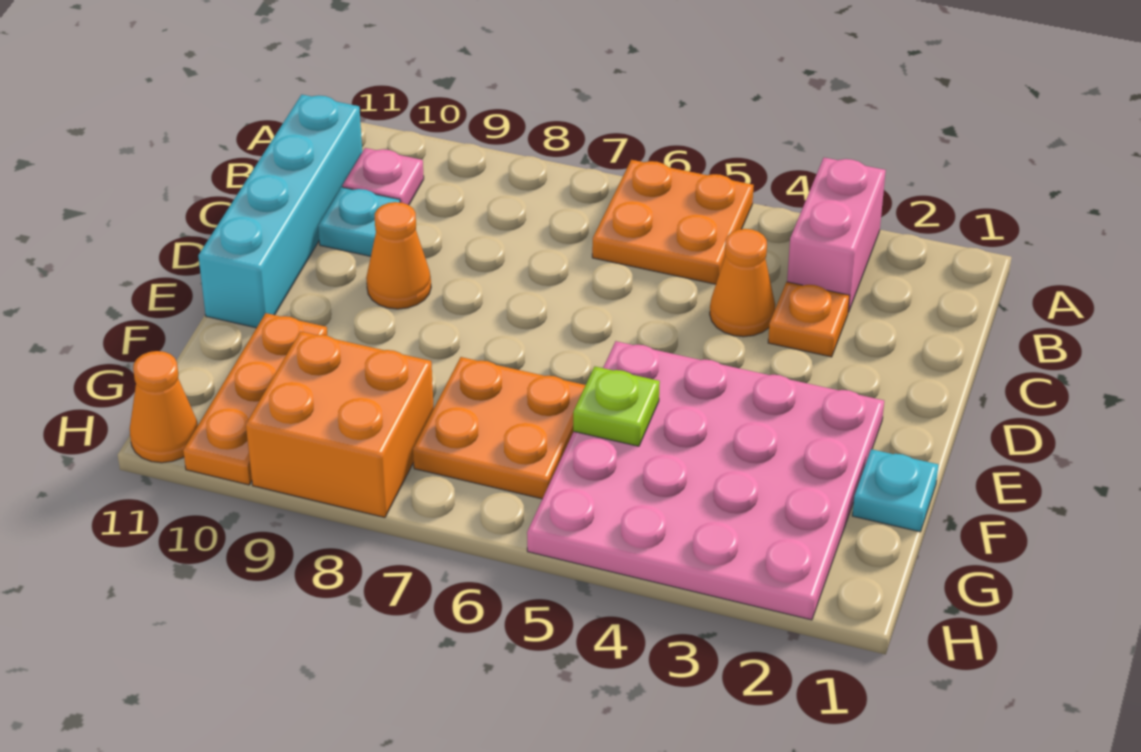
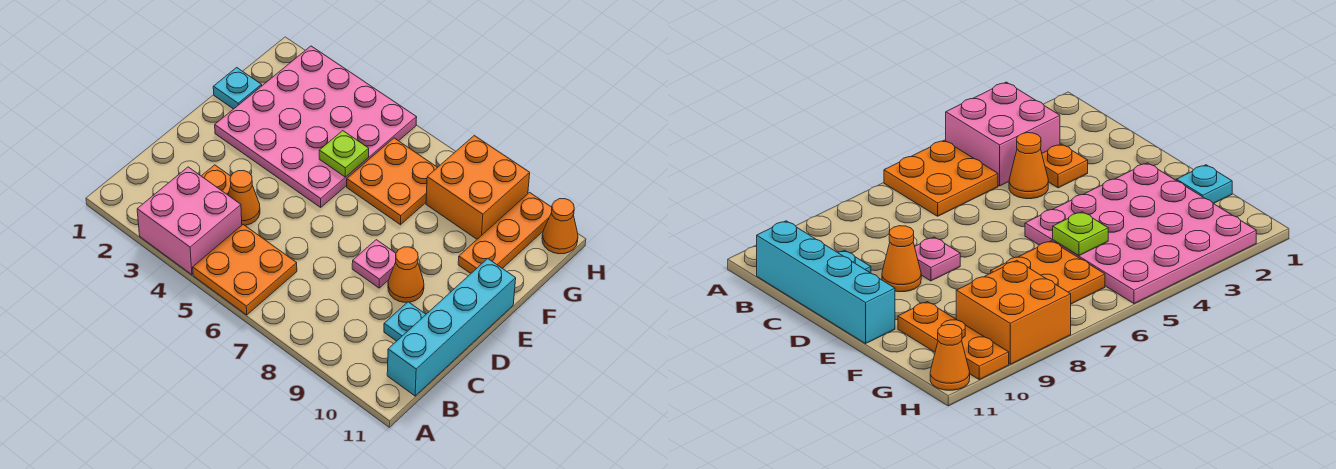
pink brick A3:B3 level 1 -> pink brick A3:B4 level 1
pink plate B10 level 1 -> pink plate D8 level 1

